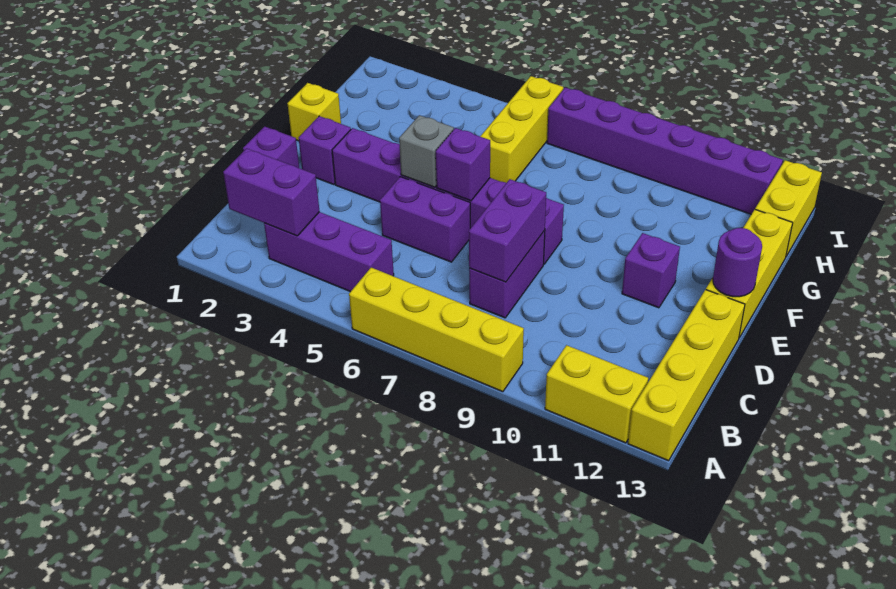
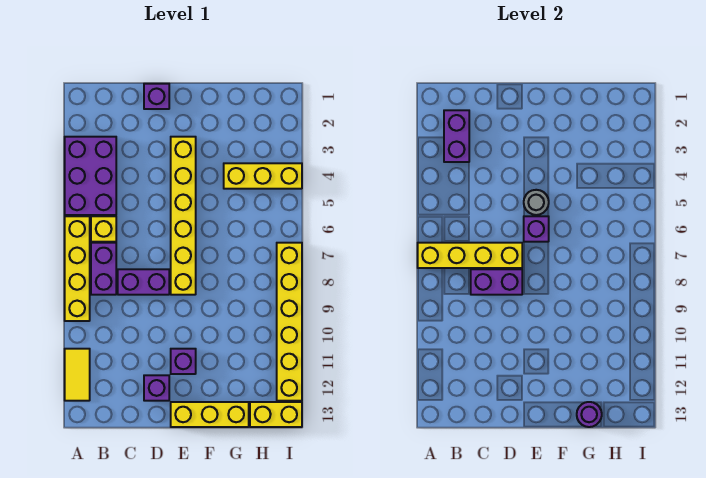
yellow brick A11:A12 level 1 -> yellow tile A11:A12 level 1
yellow brick A13:D13 level 1 -> yellow brick A7:D7 level 2
purple brick B3:B5 level 1 -> purple brick A3:B5 level 1
purple brick D5:D6 level 1 -> purple brick B7:B8 level 1
purple brick E2 level 1 -> purple brick D12 level 1
purple brick E3:E8 level 1 -> yellow brick E3:E8 level 1
grey brick E5 level 2 -> grey round brick E5 level 2
purple round brick E13 level 2 -> purple round brick G13 level 2
yellow brick F1 level 1 -> yellow brick B6 level 1
yellow brick G6:I6 level 1 -> yellow brick G4:I4 level 1
purple brick I7:I12 level 1 -> yellow brick I7:I12 level 1

